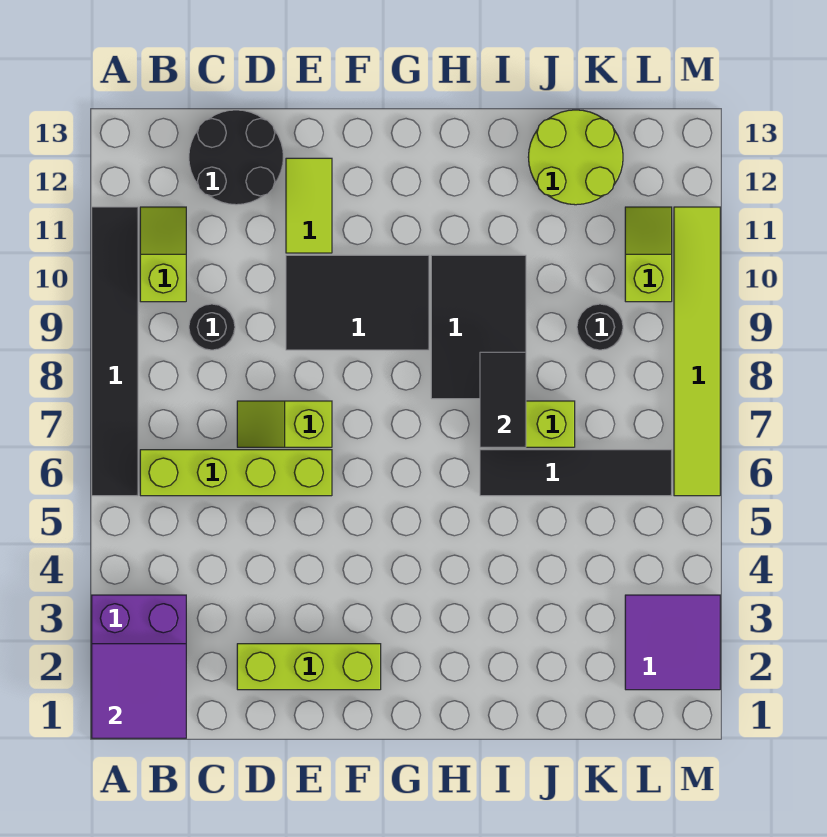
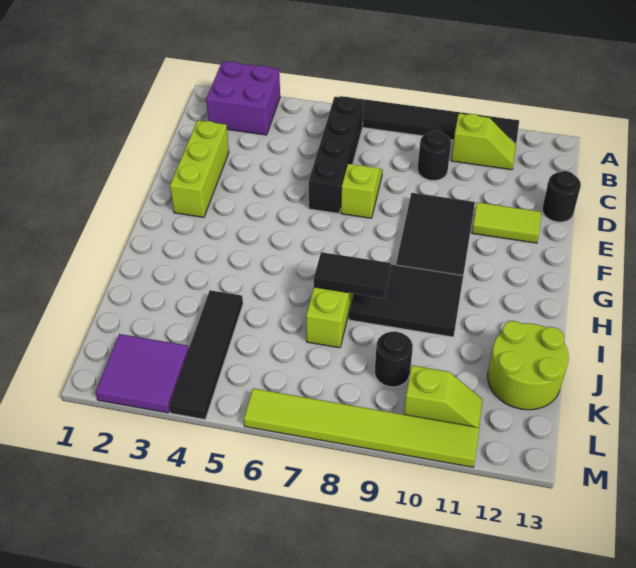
purple tile A1:B2 level 2 -> none
lime brick B6:E6 level 1 -> black brick B6:E6 level 1
black round brick C12:D13 level 1 -> black round brick D13 level 1
black tile I6:L6 level 1 -> black tile J4:M4 level 1

